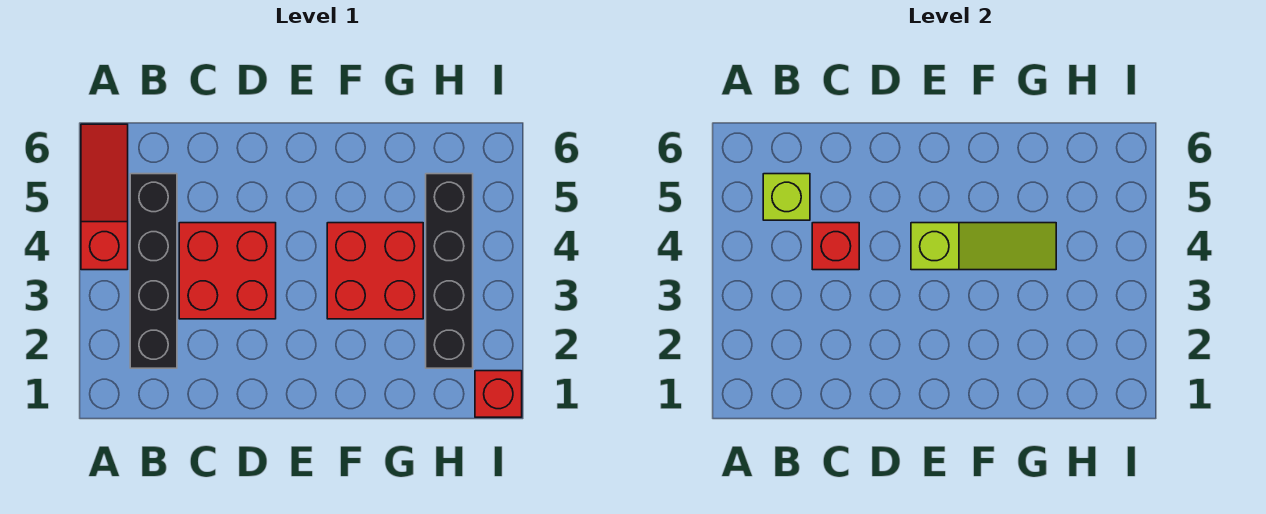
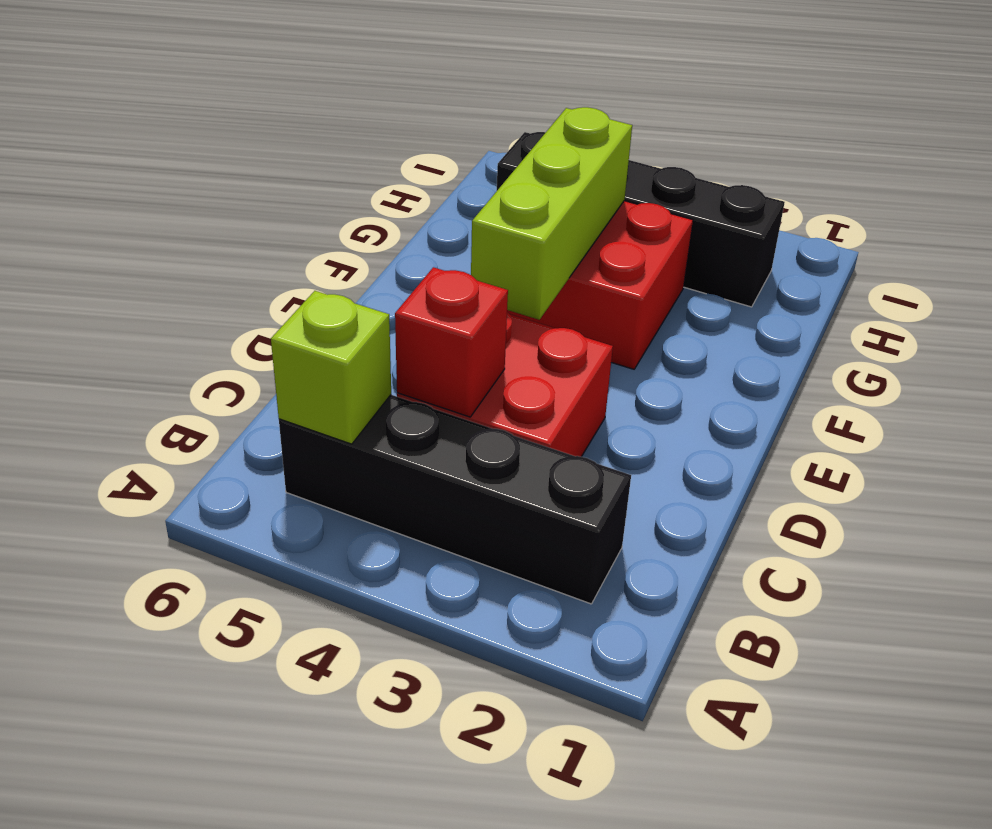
red slope A4:A6 level 1 top 4 -> none
lime slope E4:G4 level 2 top E -> lime brick E4:G4 level 2
red brick I1 level 1 -> none

